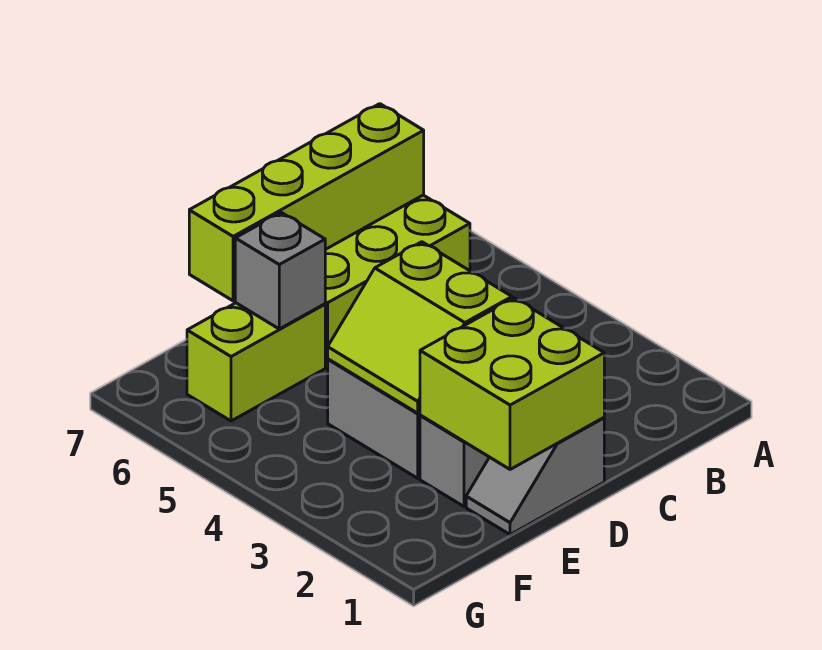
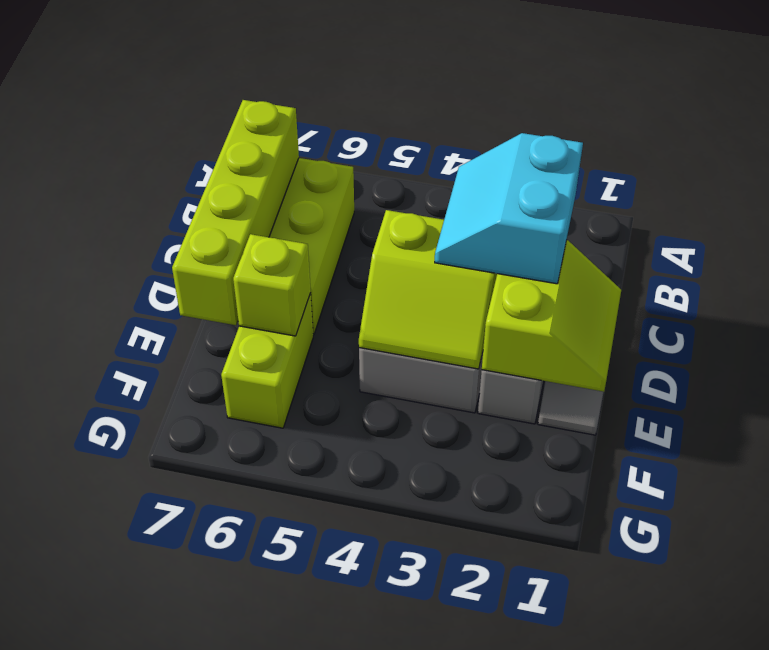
none -> cyan slope C2:D3 level 3 top 2
lime brick D1:E2 level 2 -> lime slope D1:E2 level 2 top 2
grey brick E6 level 2 -> lime brick E6 level 2

